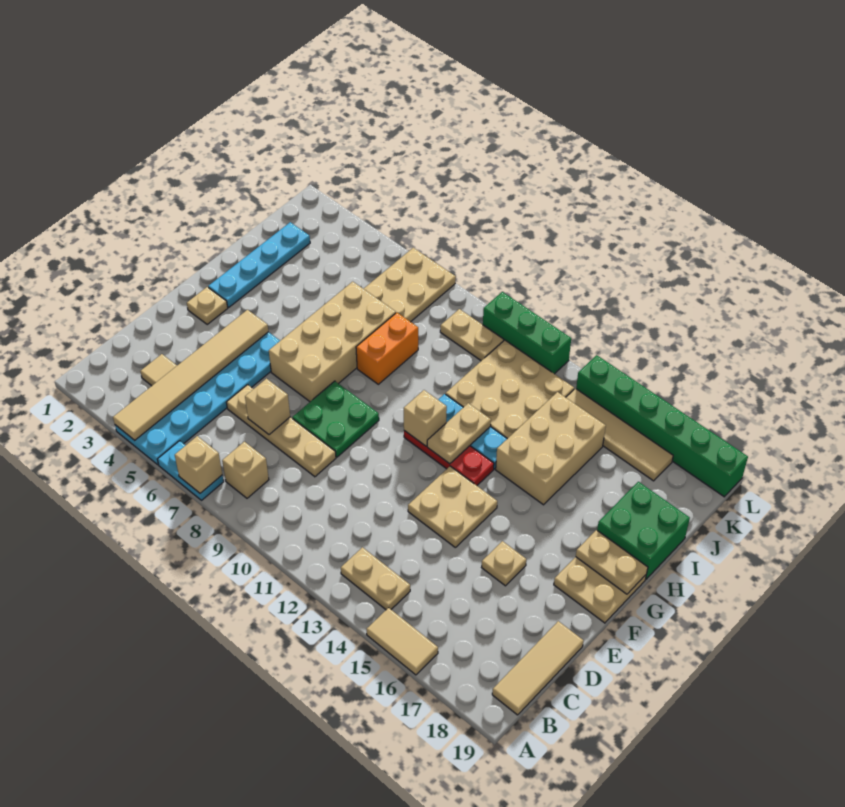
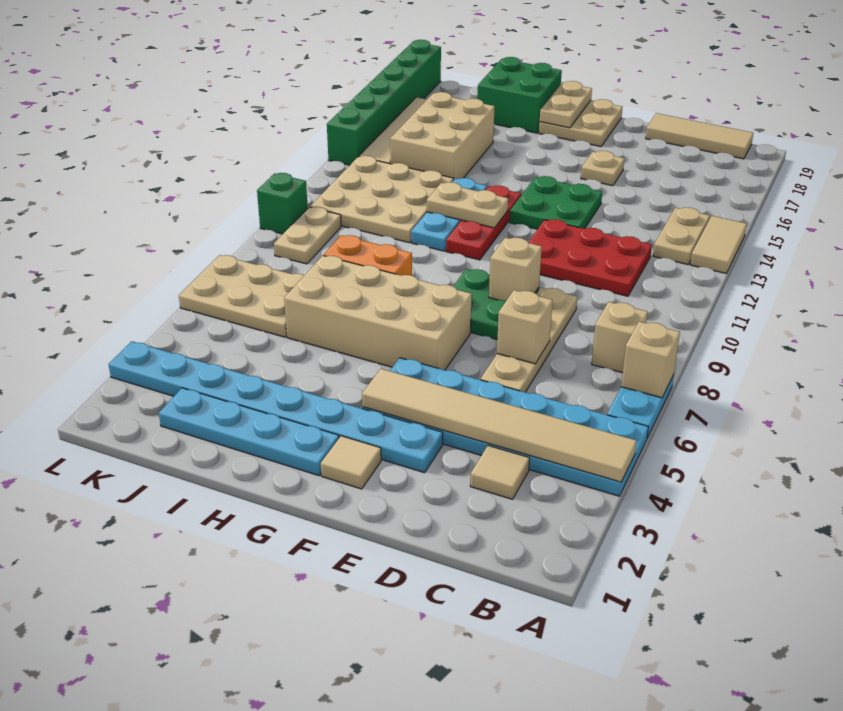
tan tile A15:A16 level 1 -> tan tile A13:A14 level 1
none -> red plate C11:E12 level 1
none -> cyan plate E3:L3 level 1
tan plate E13:F14 level 1 -> green plate E13:F14 level 1
tan plate F2 level 1 -> tan tile F2 level 1
tan brick G11 level 2 -> tan brick E9 level 2
tan brick H14:J15 level 1 -> tan brick I14:J16 level 1
green brick L10:L12 level 1 -> green brick L10 level 1

